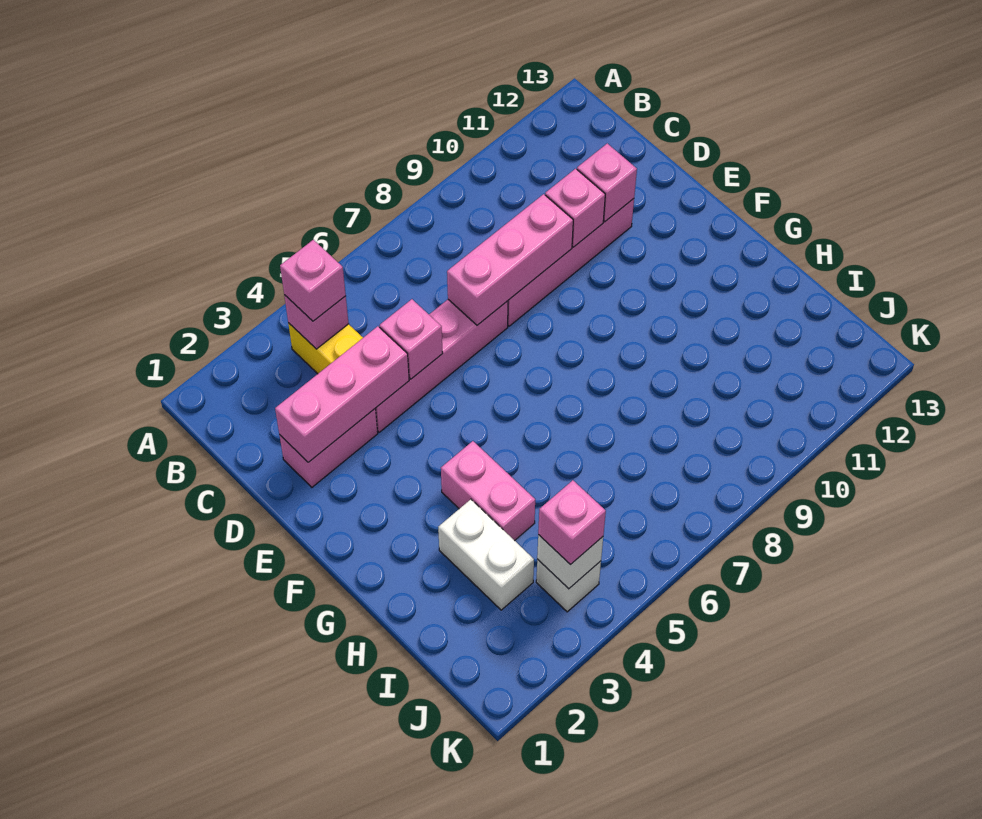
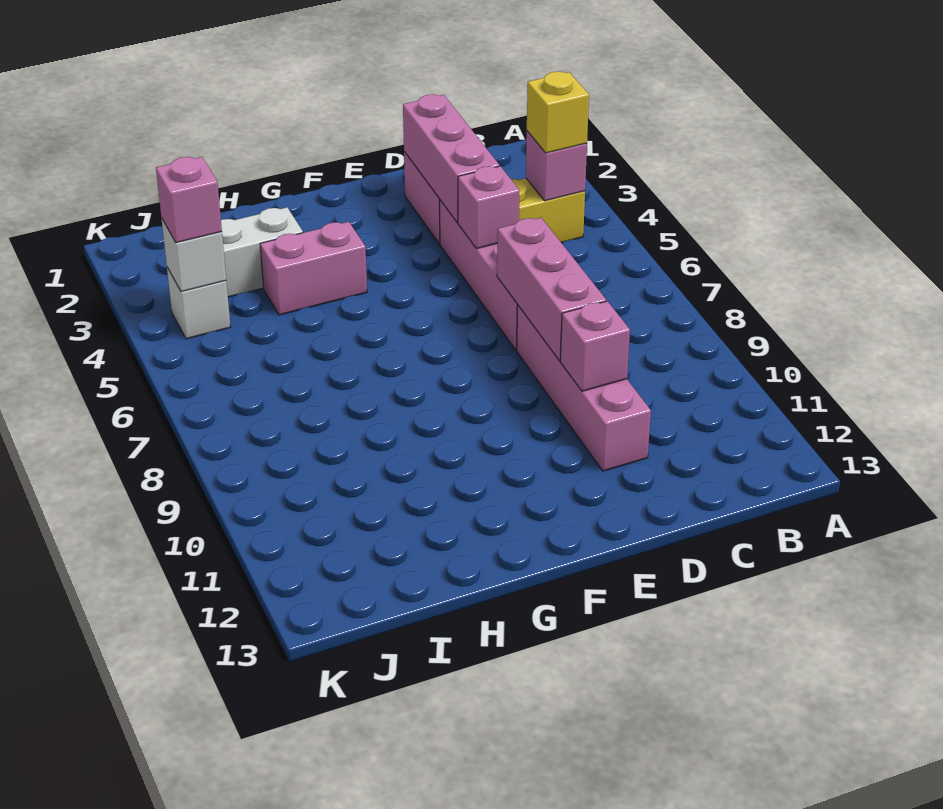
pink brick B4 level 3 -> yellow brick B4 level 3
pink brick D11 level 2 -> none

